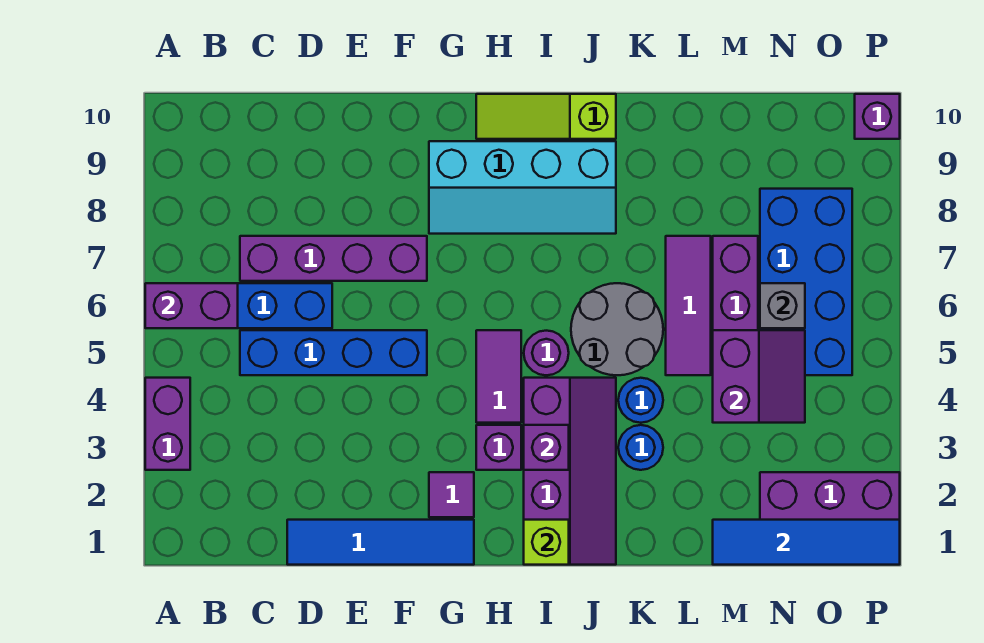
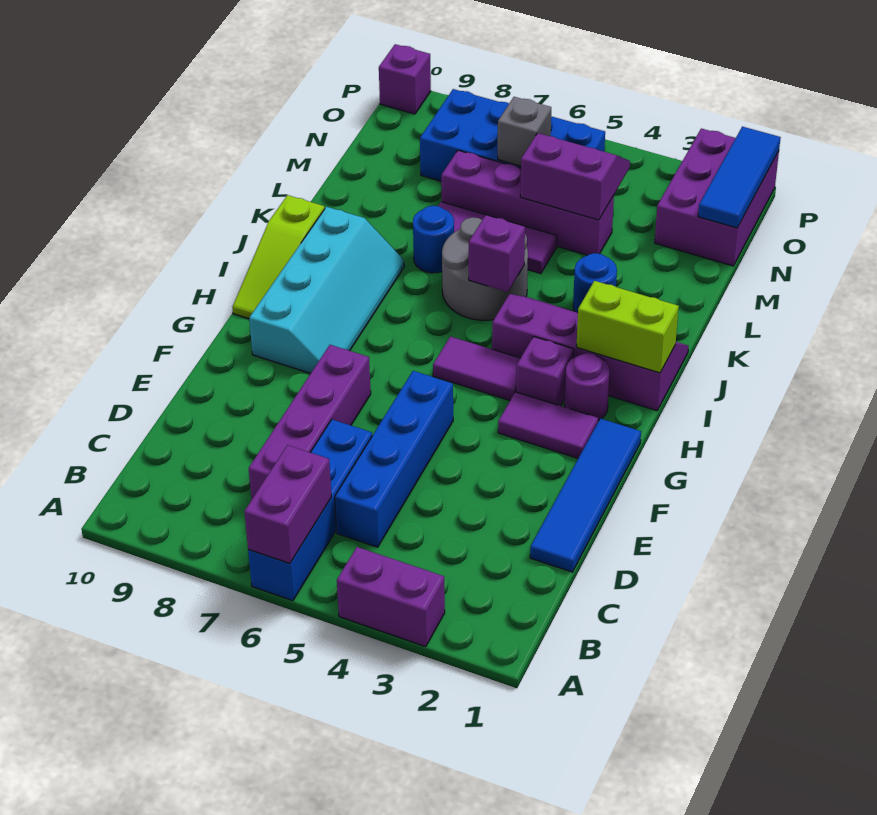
purple tile G2 level 1 -> purple tile G2:G3 level 1
lime brick I1 level 2 -> lime brick I1:I2 level 2
purple brick I3 level 2 -> purple brick J5 level 2
purple round brick I5 level 1 -> purple round brick H2 level 1
blue round brick K4 level 1 -> blue round brick K7 level 1
blue tile M1:P1 level 2 -> blue tile N1:P1 level 2

